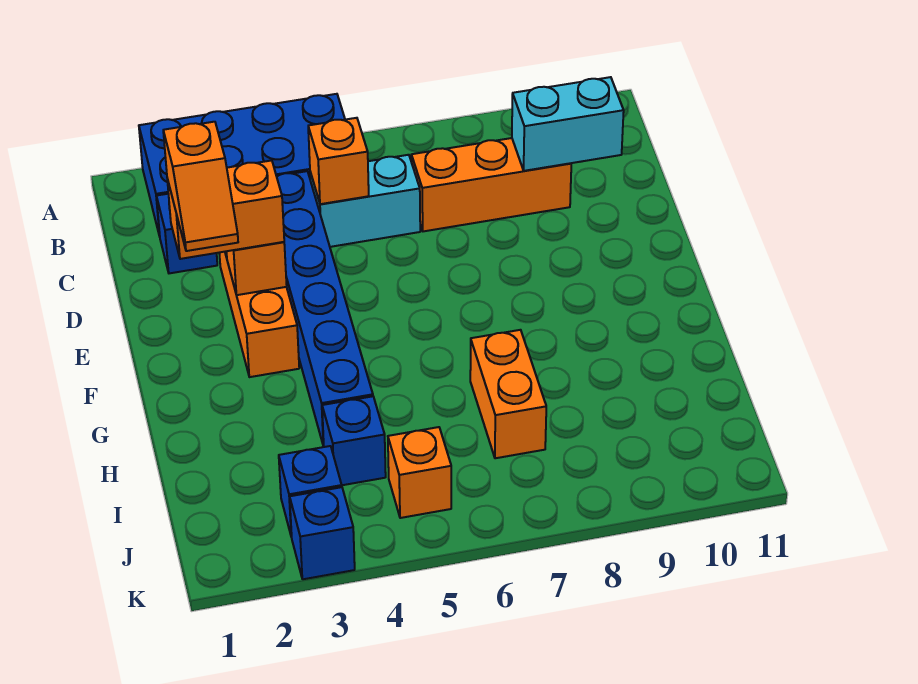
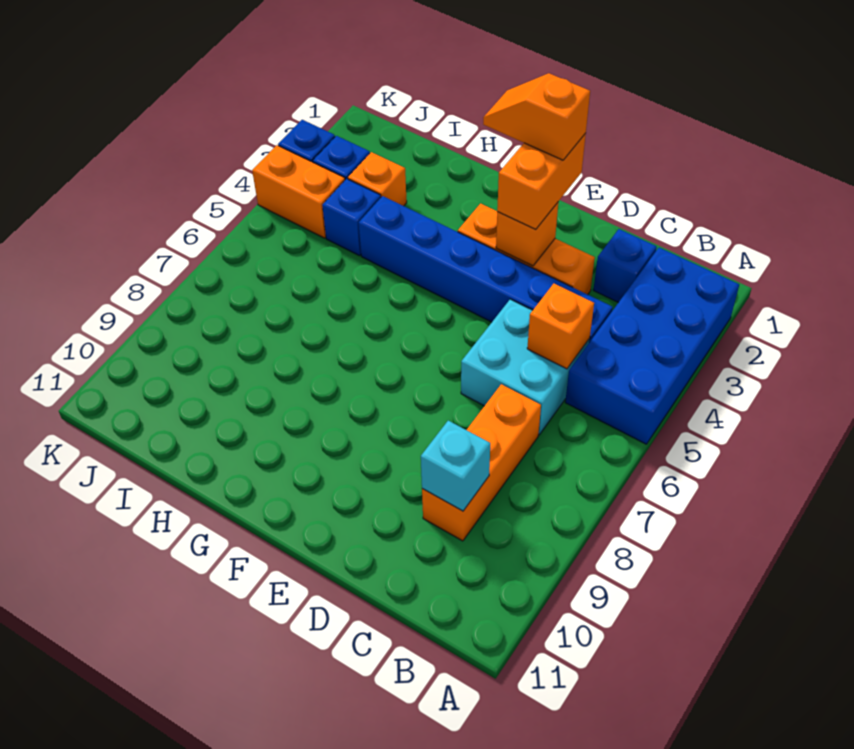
cyan brick C5:C6 level 1 -> cyan brick C5:D6 level 1
cyan brick C9:C10 level 2 -> cyan brick C9 level 2
orange brick H7:I7 level 1 -> orange brick J4:K4 level 1
orange brick J5 level 1 -> orange brick I3 level 1

